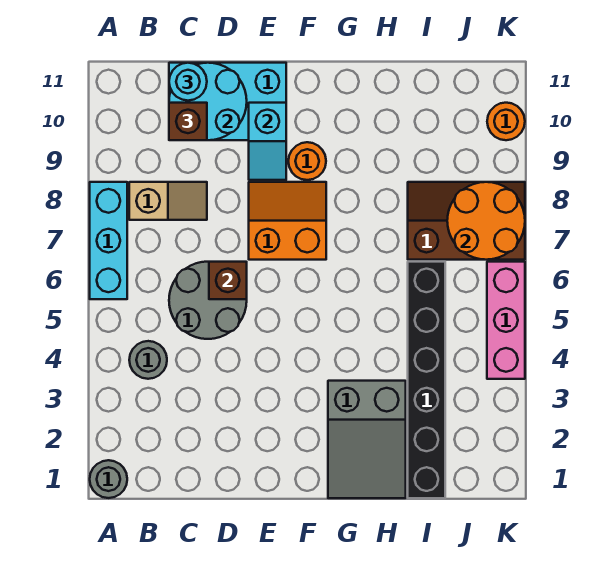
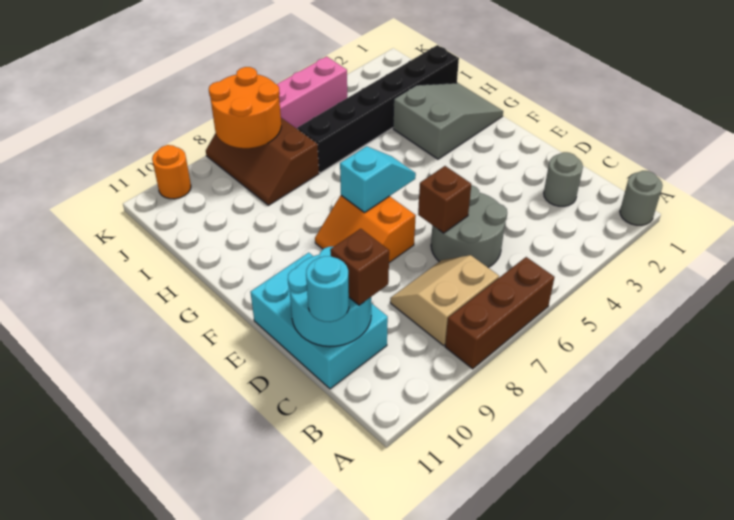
cyan brick A6:A8 level 1 -> brown brick A6:A8 level 1
grey round brick B4 level 1 -> grey round brick C2 level 1
tan slope B8:C8 level 1 top B -> tan slope B7:C8 level 1 top B
cyan slope E9:E10 level 2 top 10 -> cyan slope F6:F7 level 2 top 7
orange round brick F9 level 1 -> none

